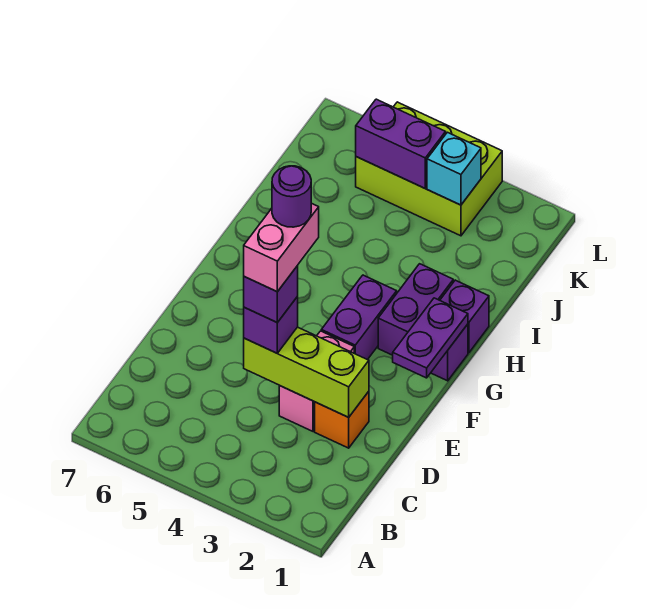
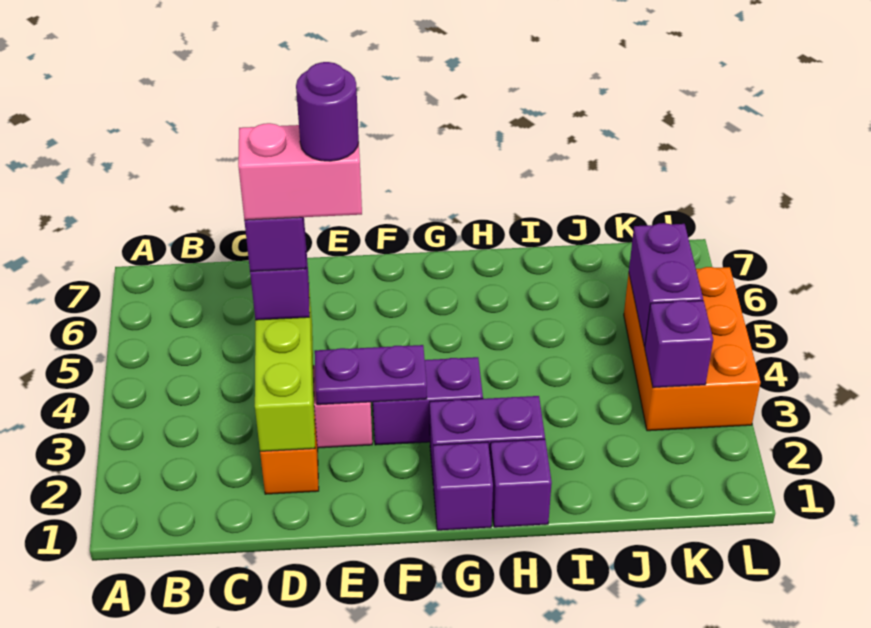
purple plate F1:G1 level 2 -> purple plate E3:F3 level 2
lime brick K3:L5 level 1 -> orange brick K3:L5 level 1
cyan brick K3 level 2 -> purple brick K3 level 2

